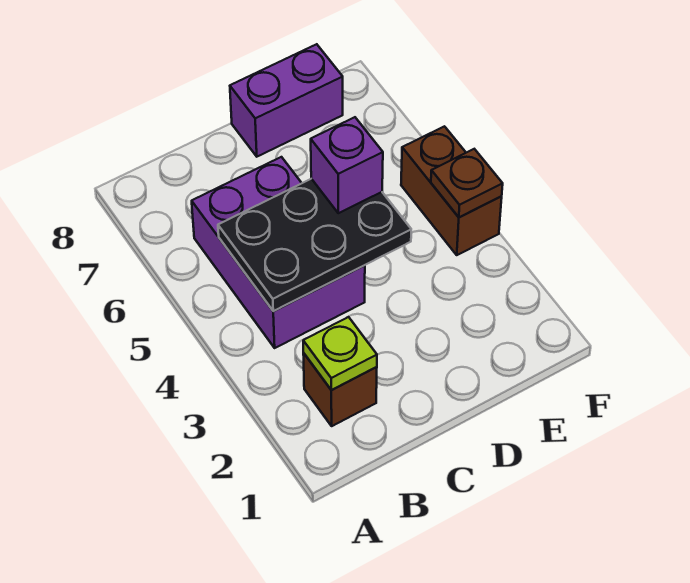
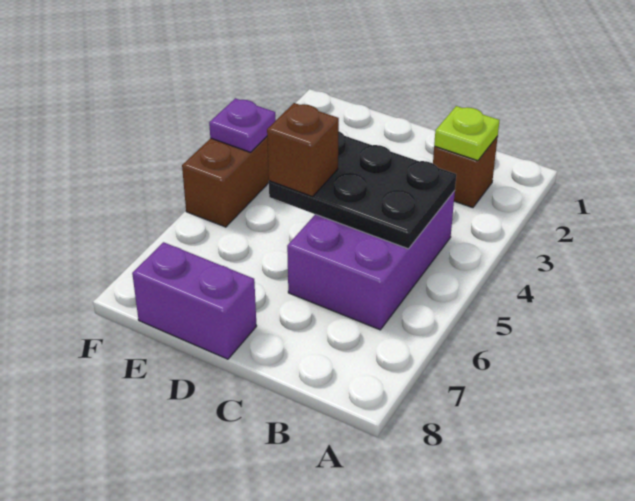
purple brick D5 level 3 -> brown brick D5 level 3
brown plate F4 level 2 -> purple plate F4 level 2

